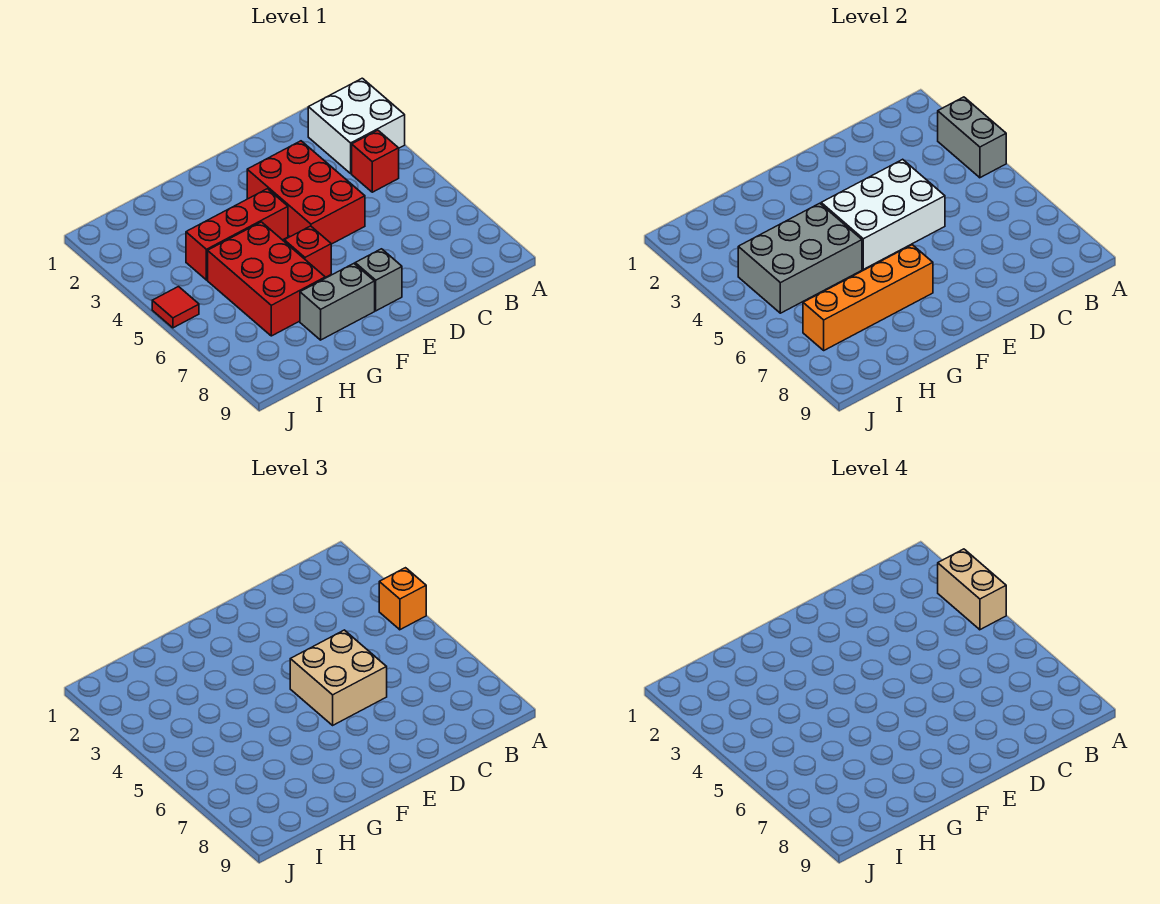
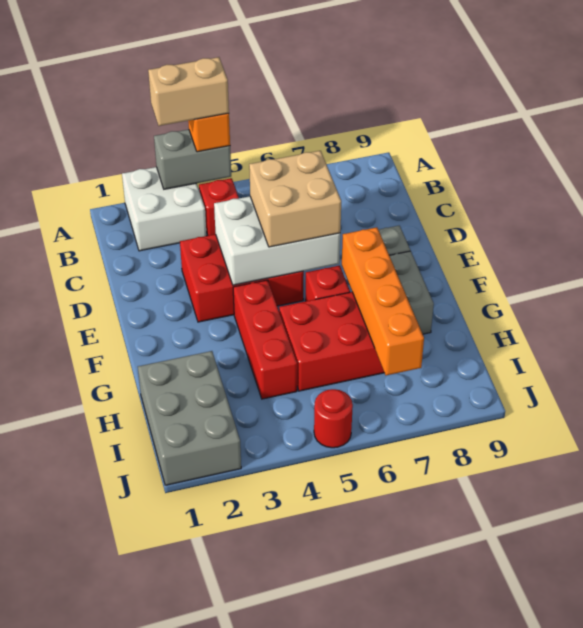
white brick D4:F5 level 2 -> white brick D4:E6 level 2
grey brick G4:I5 level 2 -> grey brick H1:J2 level 1
red tile J5 level 1 -> red round brick J5 level 1

